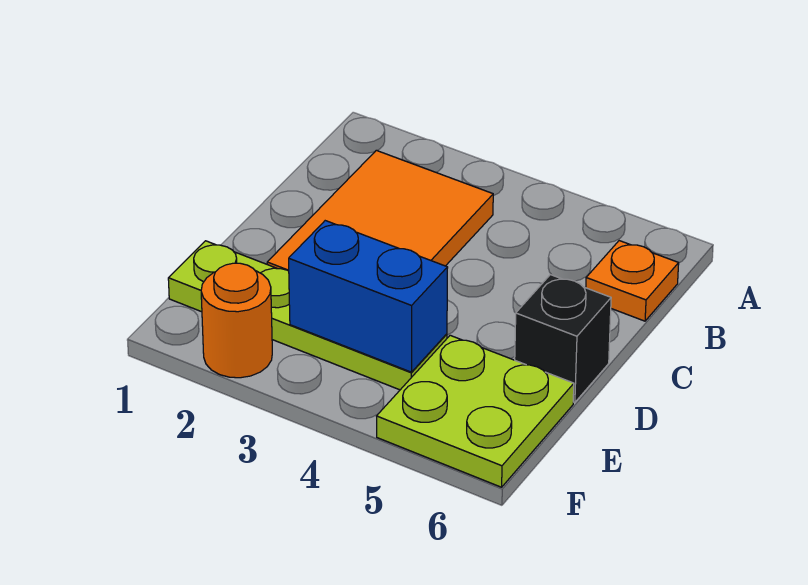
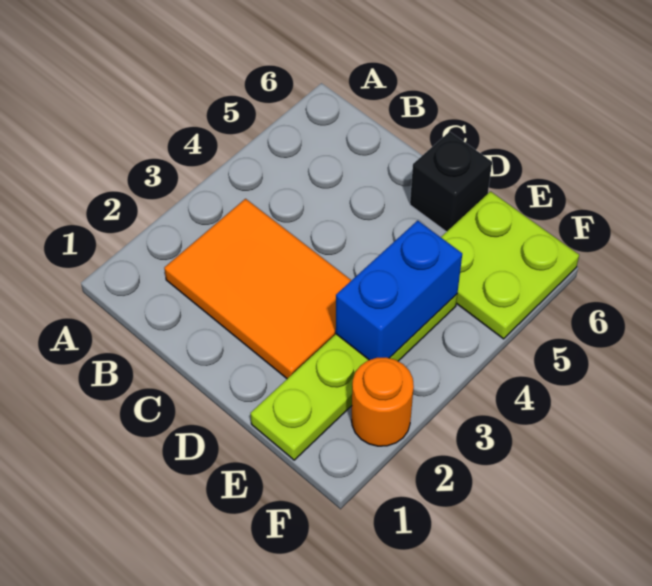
orange plate B6 level 1 -> none

